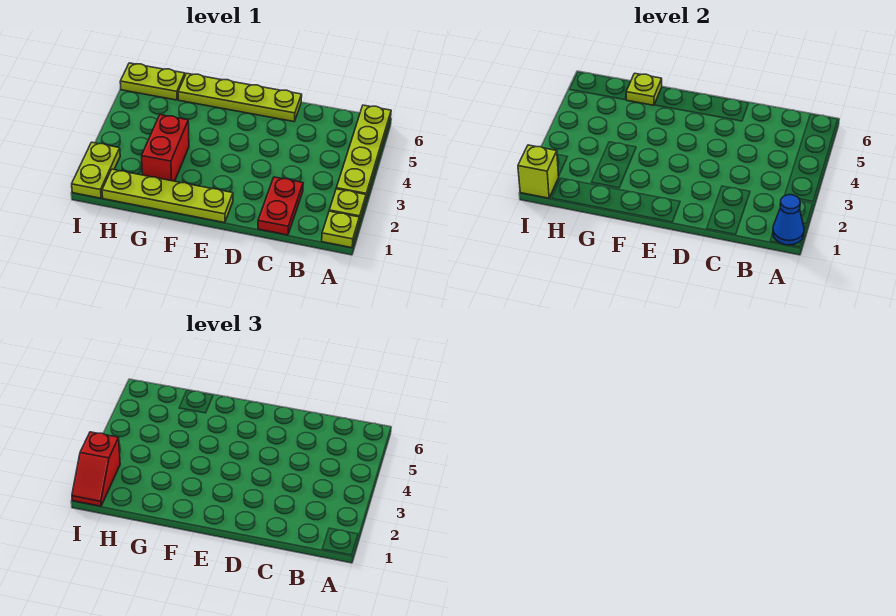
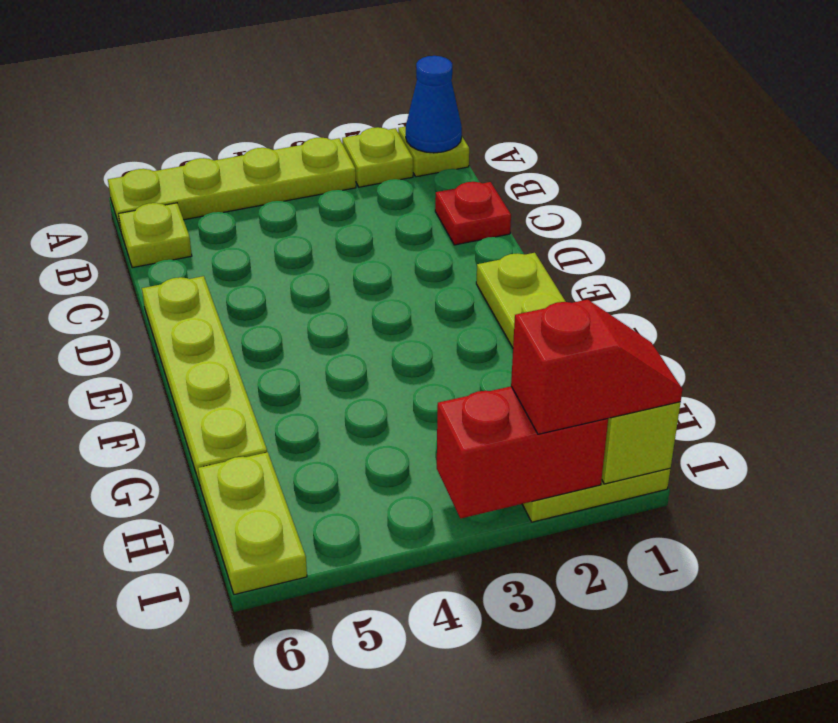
red plate C1:C2 level 1 -> red plate C1 level 1
red brick G2:G3 level 1 -> red brick I2:I3 level 2
lime plate G6 level 2 -> lime plate B6 level 1

